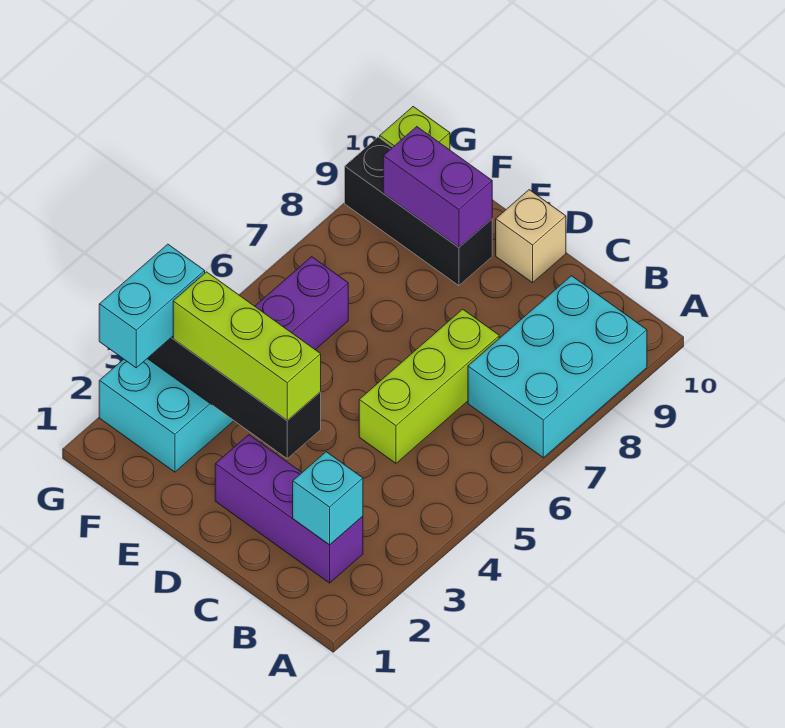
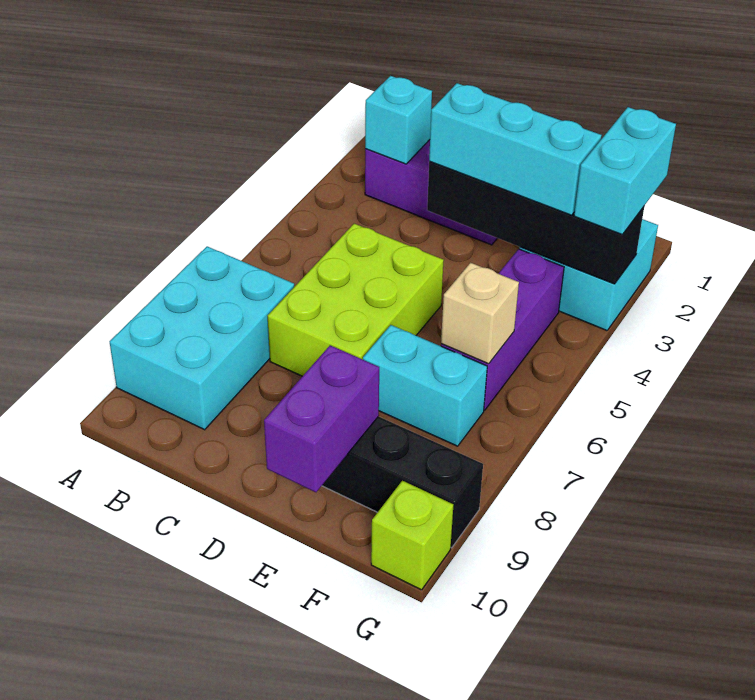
lime brick C5:C7 level 1 -> lime brick C5:D7 level 1
lime brick D3:F3 level 3 -> cyan brick D3:F3 level 3
tan brick D10 level 1 -> tan brick F6 level 2
none -> cyan brick E7:F7 level 1
purple brick E9:F9 level 2 -> purple brick E9:E10 level 2

